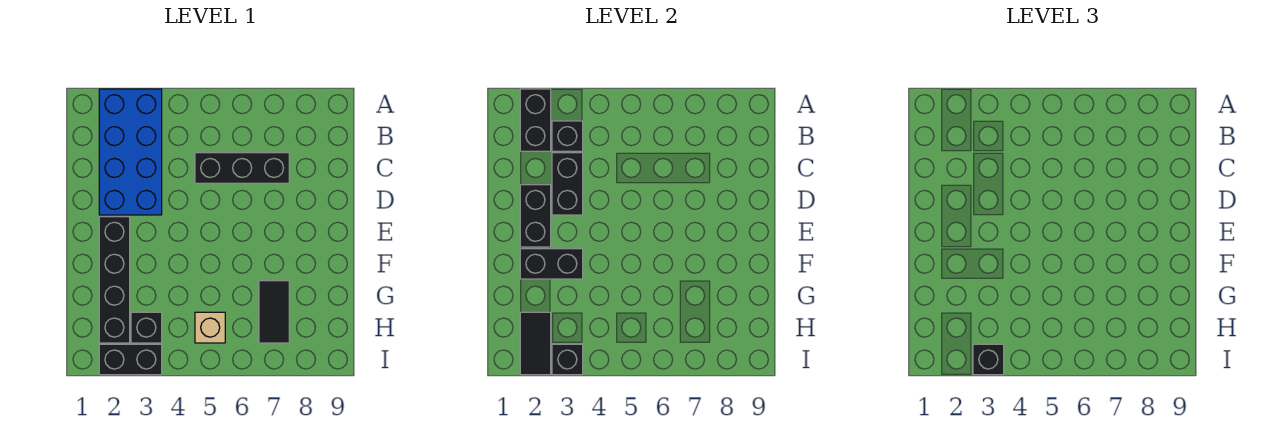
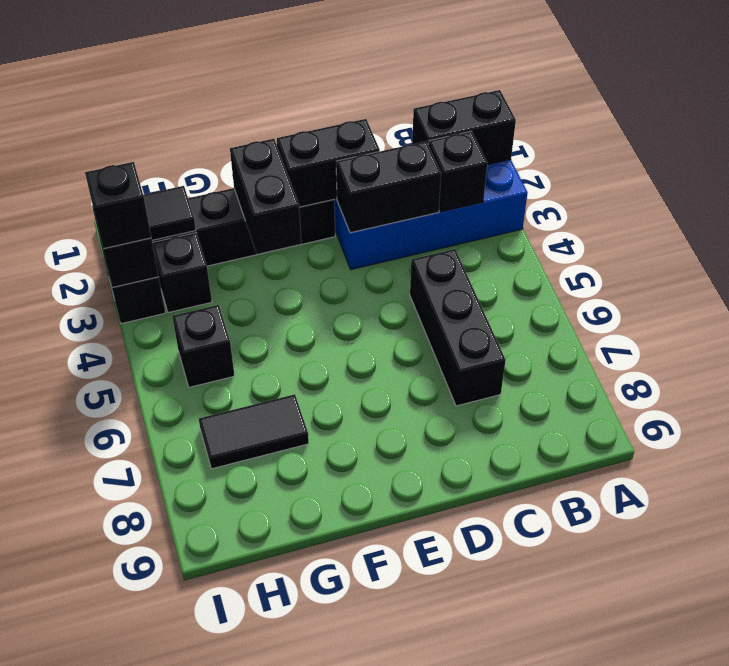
tan brick H5 level 1 -> black brick H5 level 1

